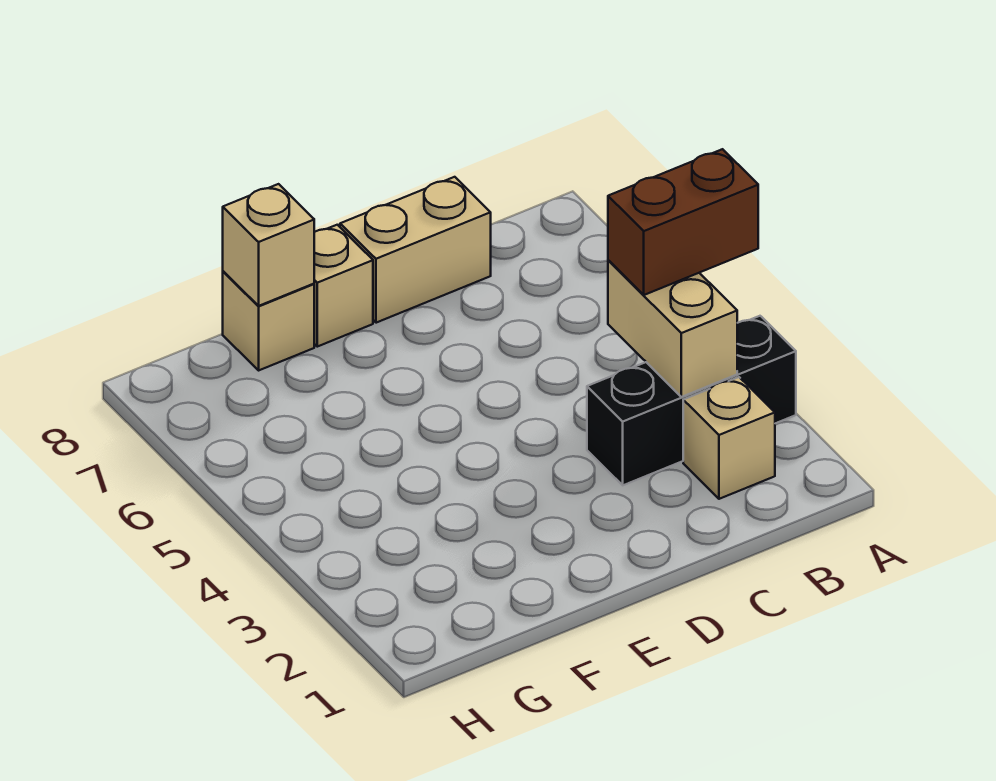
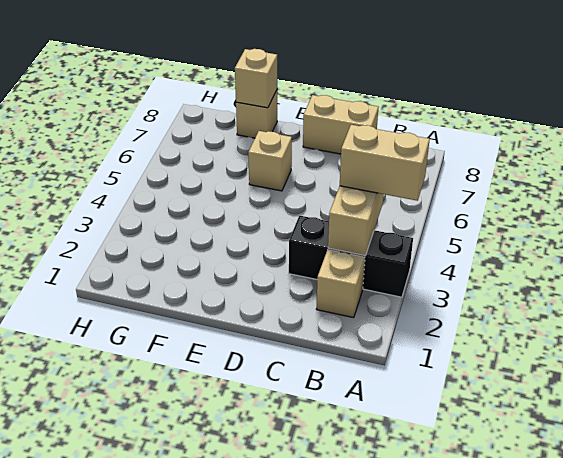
brown brick A4:B4 level 3 -> tan brick A4:B4 level 3
tan brick E8 level 1 -> tan brick E6 level 1

